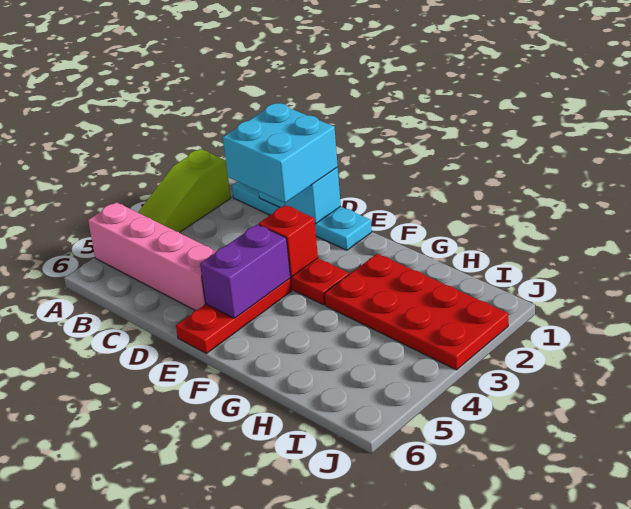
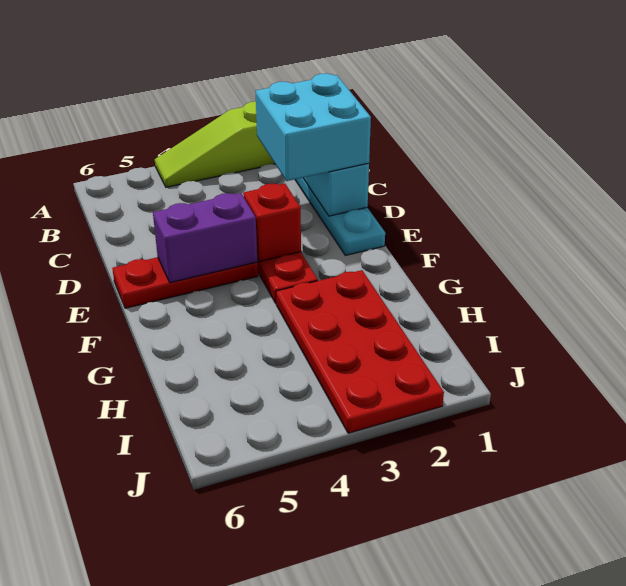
pink brick A5:D5 level 1 -> none

